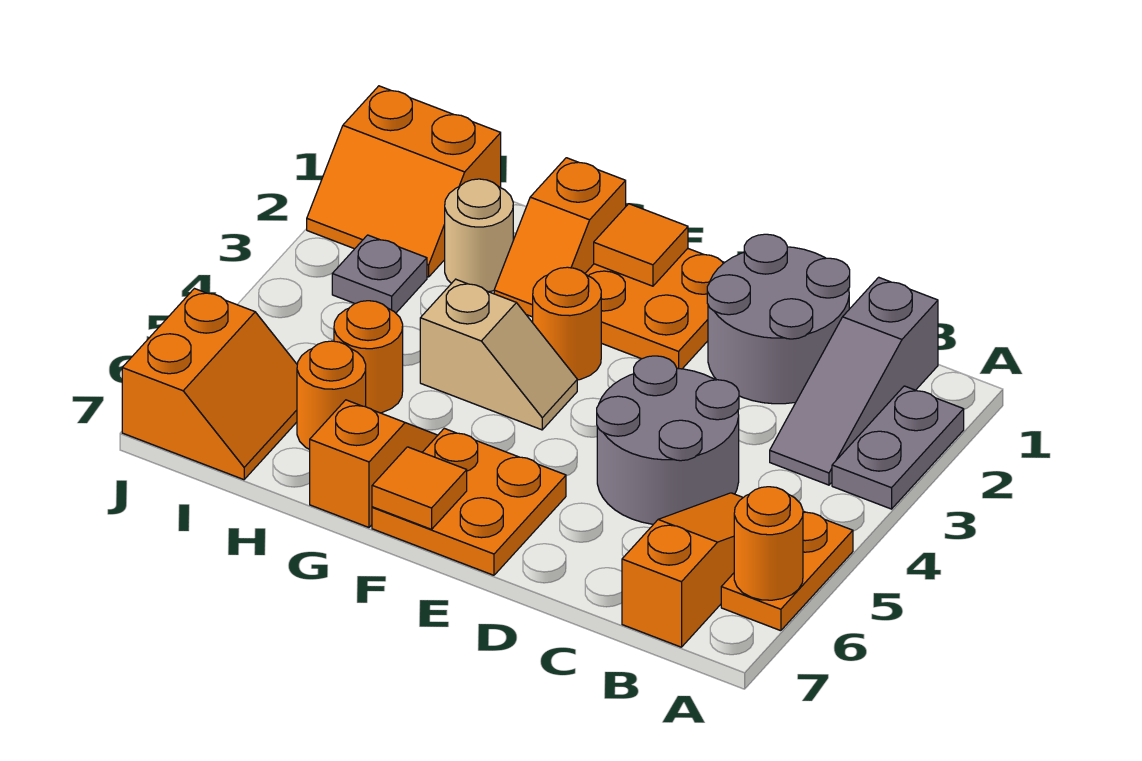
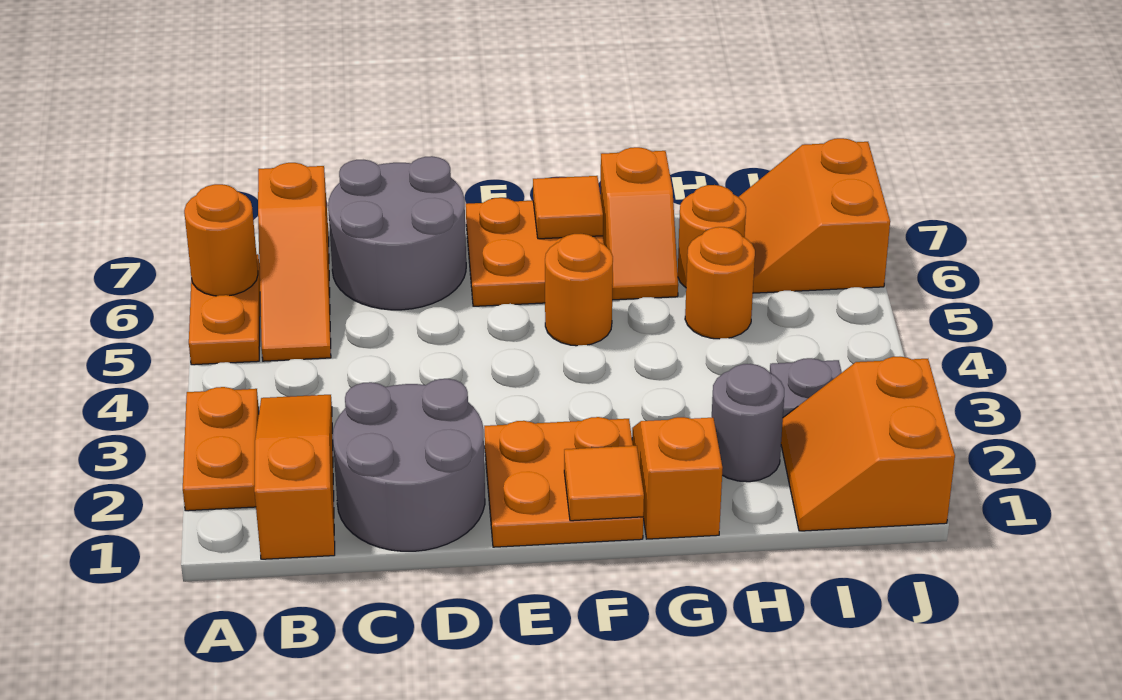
grey plate A2:A3 level 1 -> orange plate A2:A3 level 1
grey slope B1:B3 level 1 top 1 -> orange slope B1:B3 level 1 top 1
grey round brick C4:D5 level 1 -> grey round brick C6:D7 level 1
orange round brick F3 level 1 -> orange round brick F5 level 1
tan slope F4:G4 level 1 top G -> none
tan round brick H2 level 1 -> grey round brick H2 level 1
orange slope I1:J2 level 1 top 1 -> orange slope I1:J2 level 1 top J

